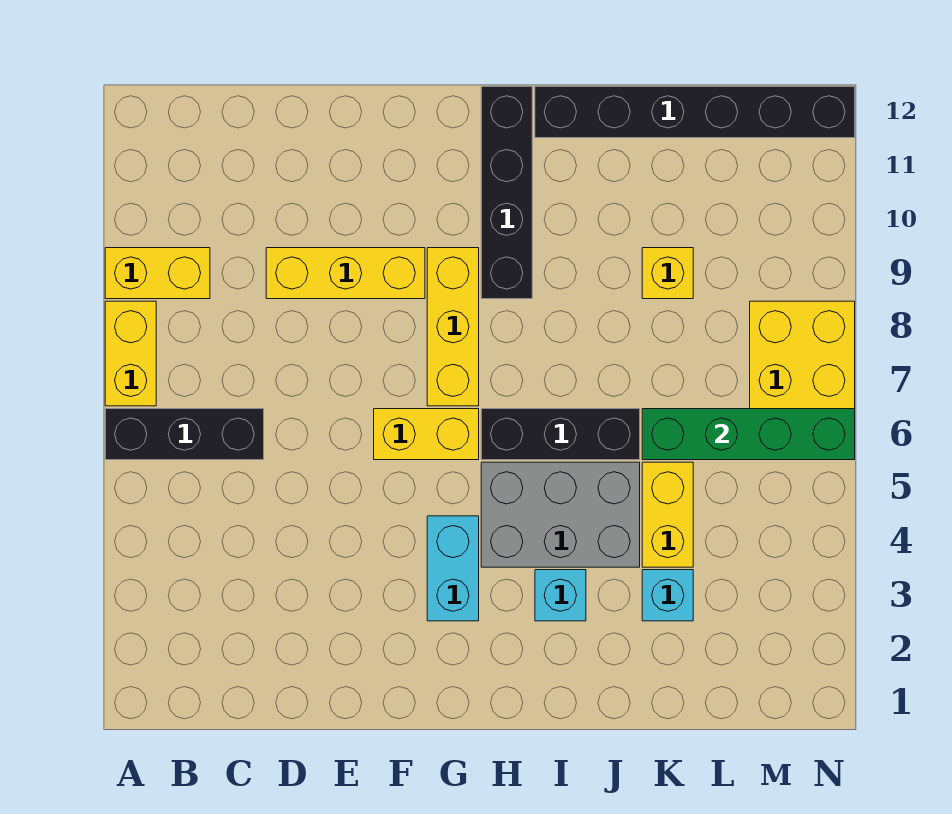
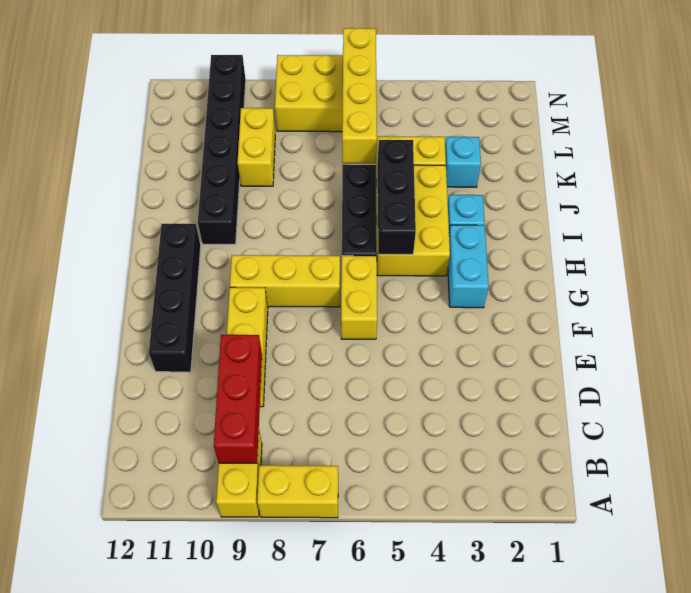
black brick A6:C6 level 1 -> black brick H5:J5 level 2
none -> red brick B9:D9 level 2
cyan brick G3:G4 level 1 -> cyan brick G3:H3 level 1
grey brick H4:J5 level 1 -> yellow brick H4:J5 level 1
black brick H9:H12 level 1 -> black brick E11:H11 level 1
black brick I12:N12 level 1 -> black brick I10:N10 level 1
green brick K6:N6 level 2 -> yellow brick K6:N6 level 2
yellow brick K9 level 1 -> yellow brick K9:L9 level 1

